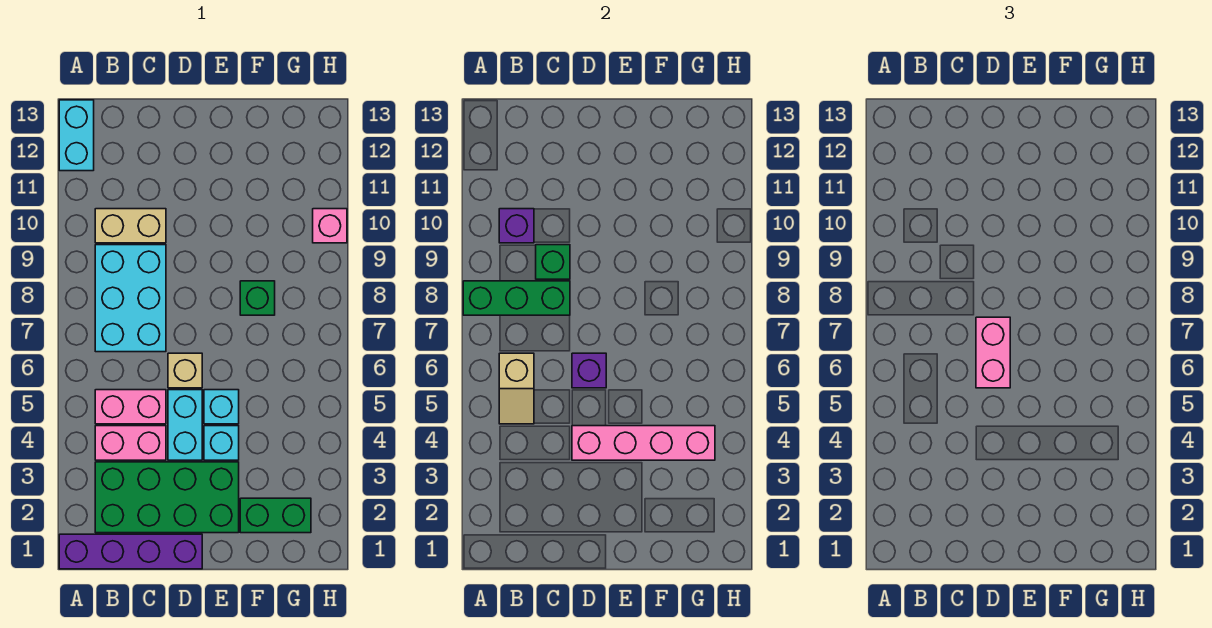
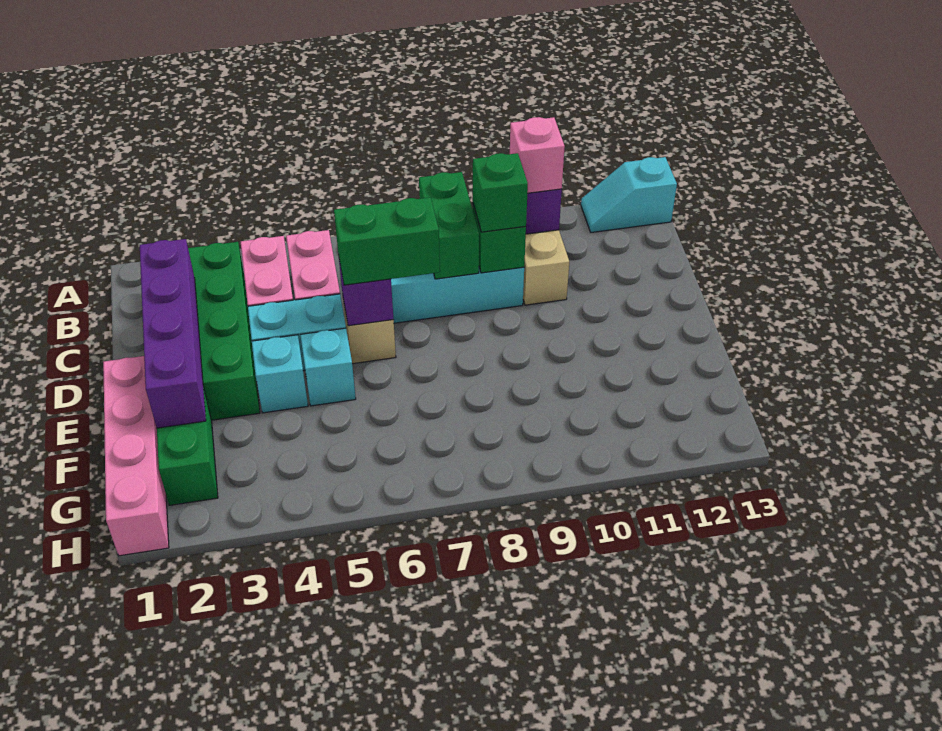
purple brick A1:D1 level 1 -> purple brick C2:F2 level 2
green brick A8:C8 level 2 -> green brick B8:C8 level 2
cyan brick A12:A13 level 1 -> cyan slope A12:A13 level 1 top 13
tan slope B5:B6 level 2 top 6 -> none
pink brick D4:G4 level 2 -> pink brick E1:H1 level 1
pink brick D6:D7 level 3 -> green brick D6:D7 level 3
green brick F8 level 1 -> green brick C9 level 3
pink brick H10 level 1 -> pink brick B10 level 3

